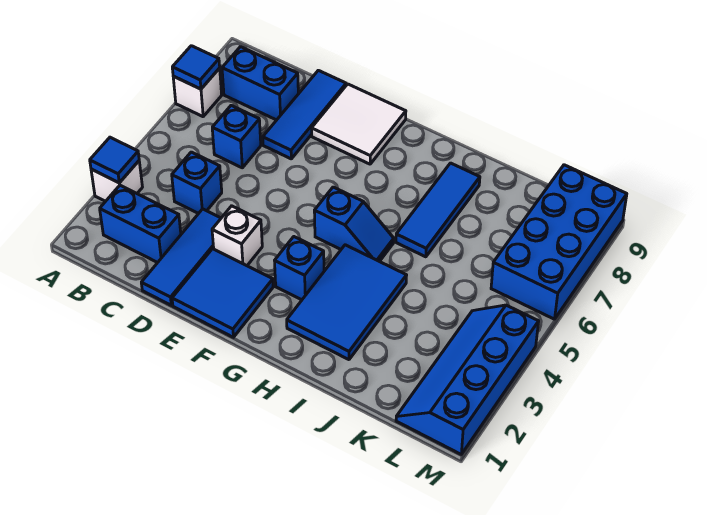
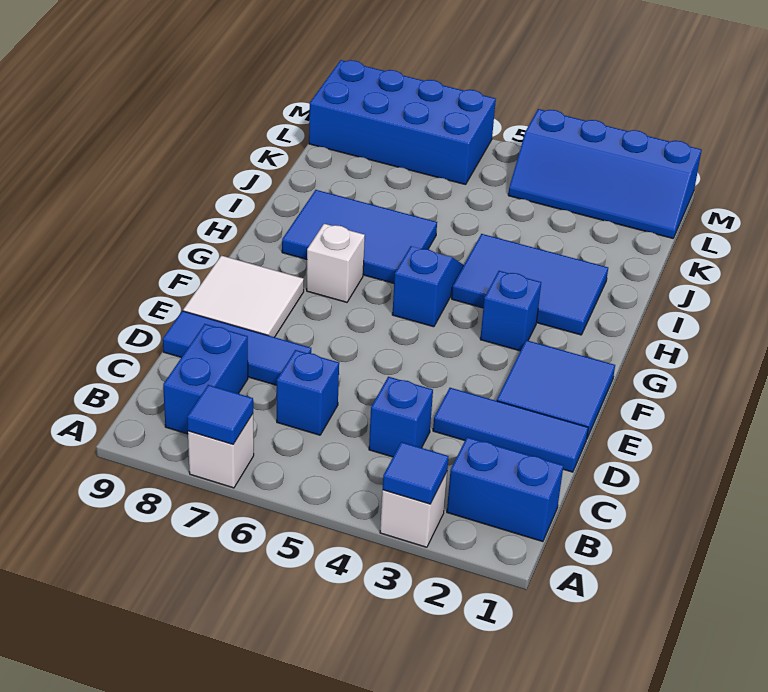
blue brick B2:C2 level 1 -> blue brick B1:B2 level 1
white brick E3 level 1 -> white brick G7 level 1
blue tile I6:I8 level 1 -> blue tile H6:I8 level 1

